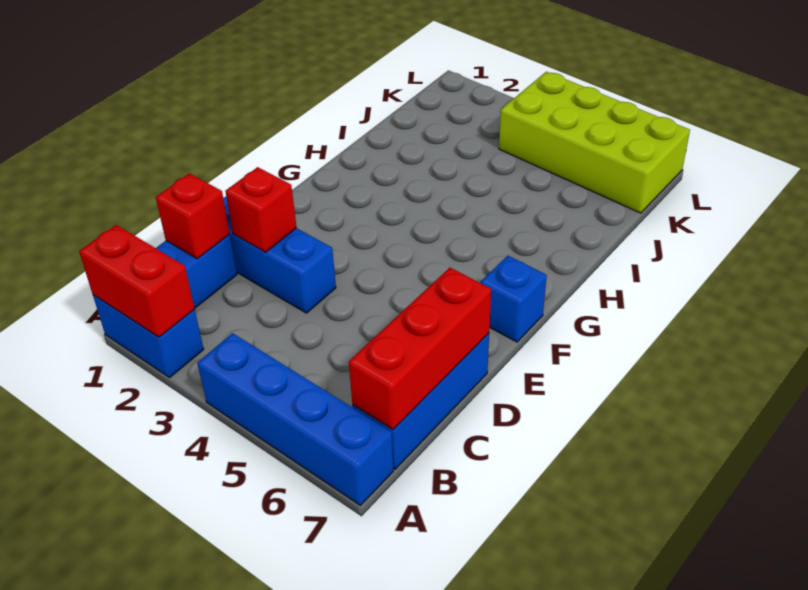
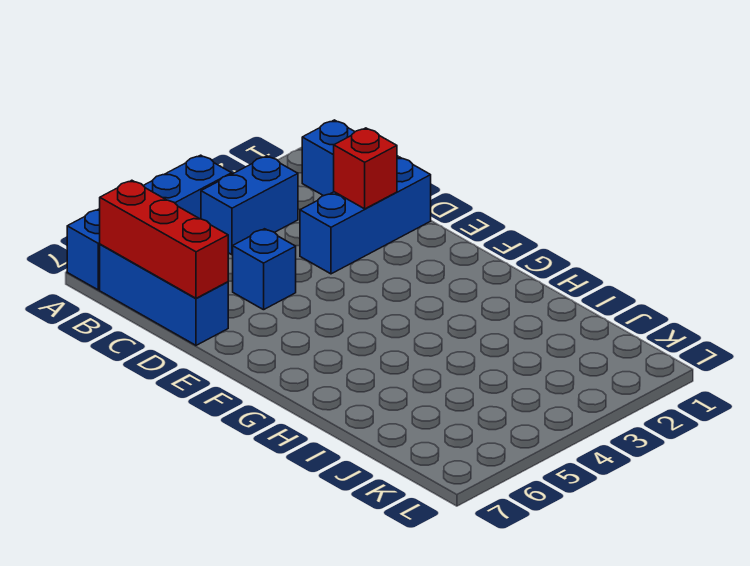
blue brick A1:A2 level 1 -> blue brick B3:B4 level 1
red brick A1:A2 level 2 -> none
red brick C1 level 2 -> none
blue brick F7 level 1 -> blue brick D5 level 1
lime brick K4:L7 level 1 -> none

